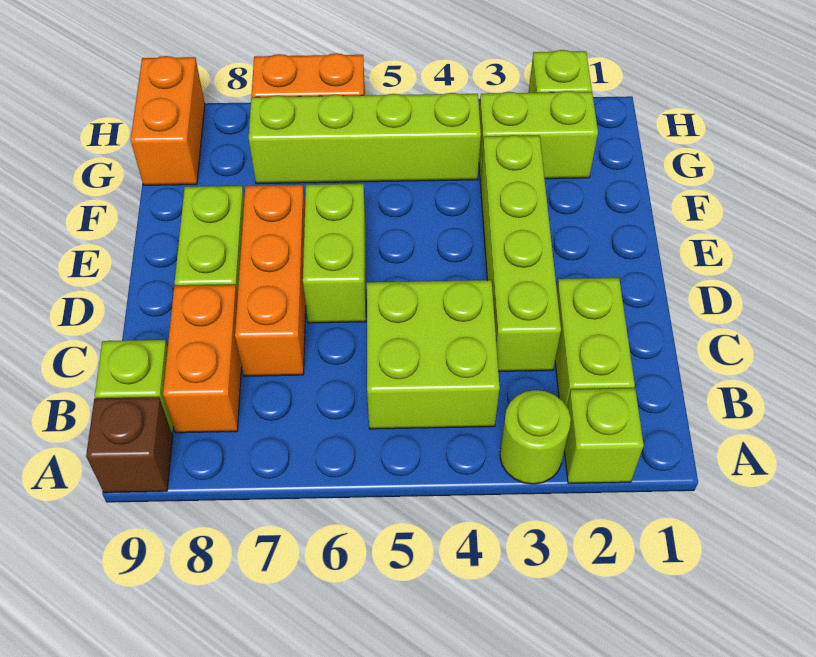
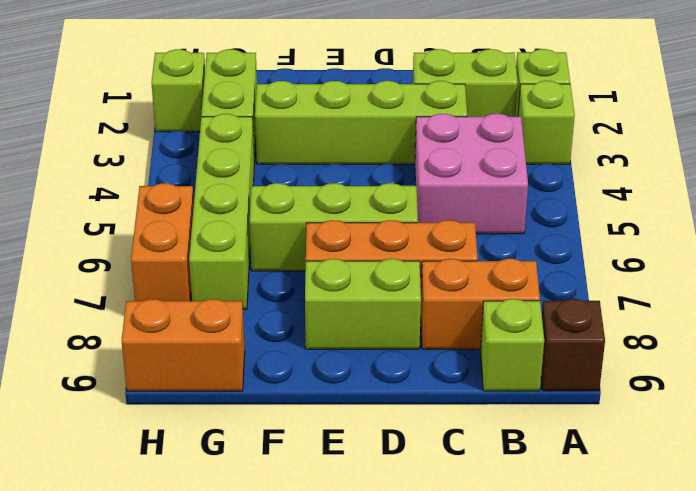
lime round brick A3 level 1 -> lime brick A3 level 1
lime brick B4:C5 level 1 -> pink brick B4:C5 level 1
lime brick D6:E6 level 1 -> lime brick D6:F6 level 1

